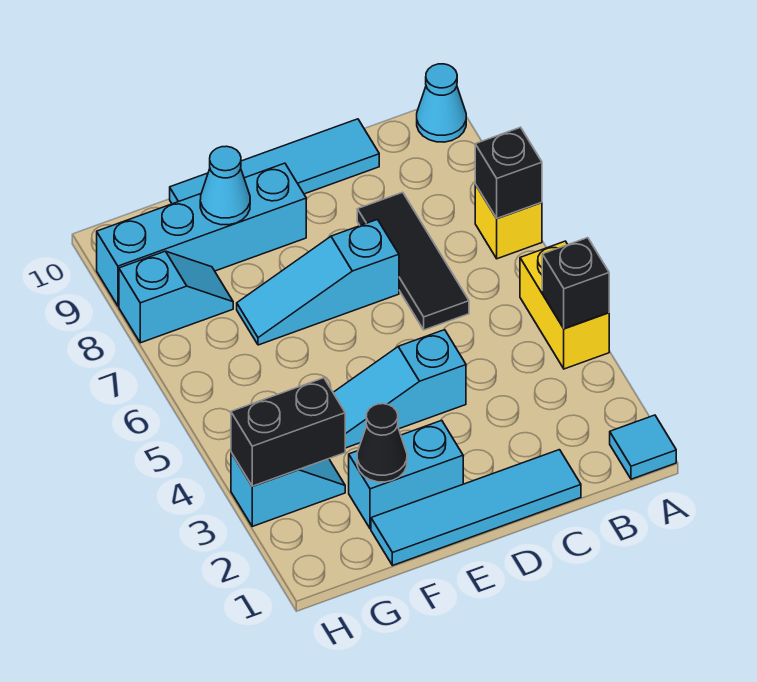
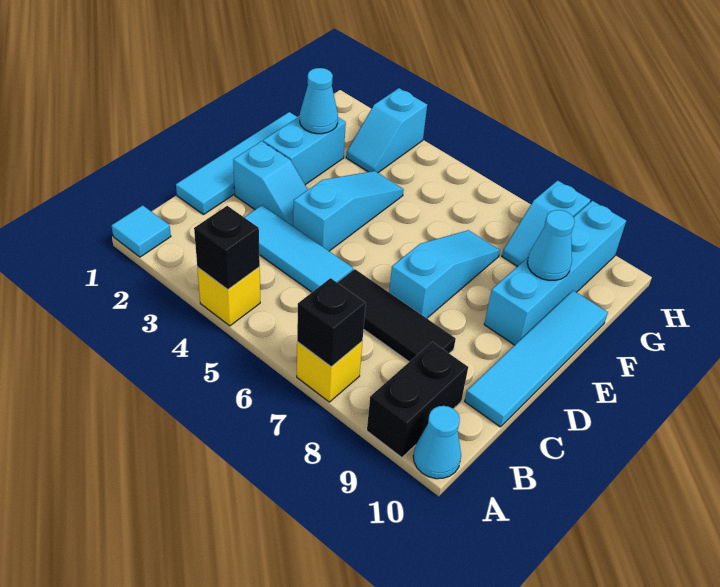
yellow brick A4:A5 level 1 -> yellow brick A4 level 1
none -> cyan tile C3:C5 level 1
none -> cyan slope D2:D3 level 1 top 2
black cone F2 level 2 -> cyan cone F2 level 2
black brick G3:H3 level 2 -> black brick A9:B9 level 1

